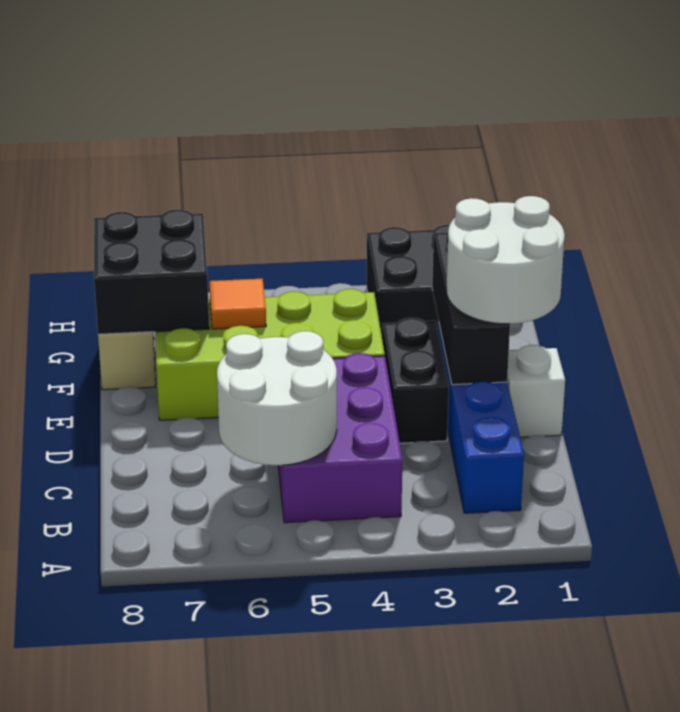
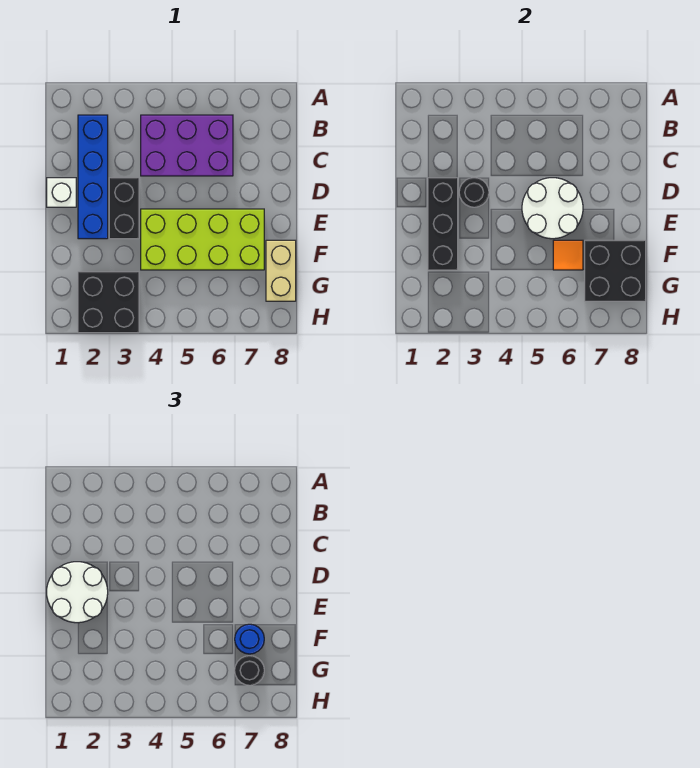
purple brick B4:D5 level 1 -> purple brick B4:C6 level 1
white round brick B5:C6 level 2 -> white round brick D5:E6 level 2
none -> black round brick D3 level 2
none -> blue round brick F7 level 3
none -> black round brick G7 level 3

